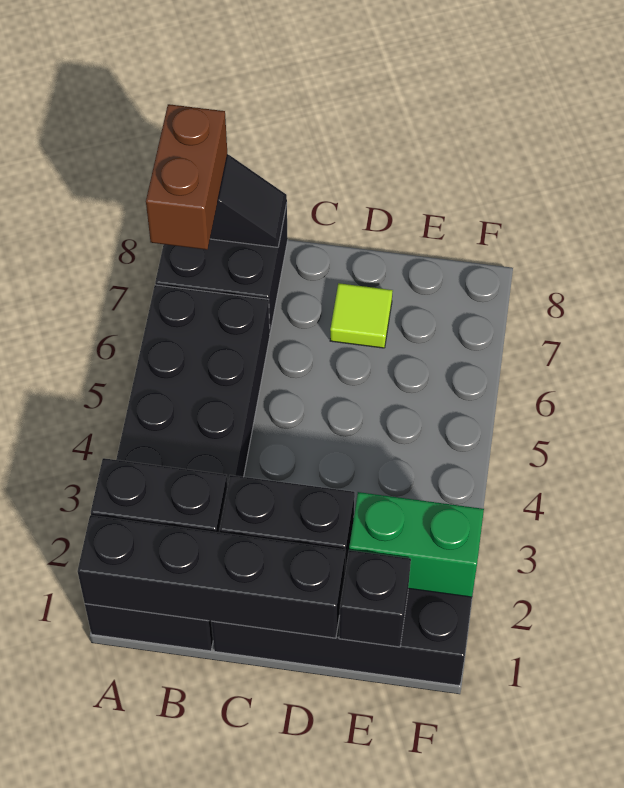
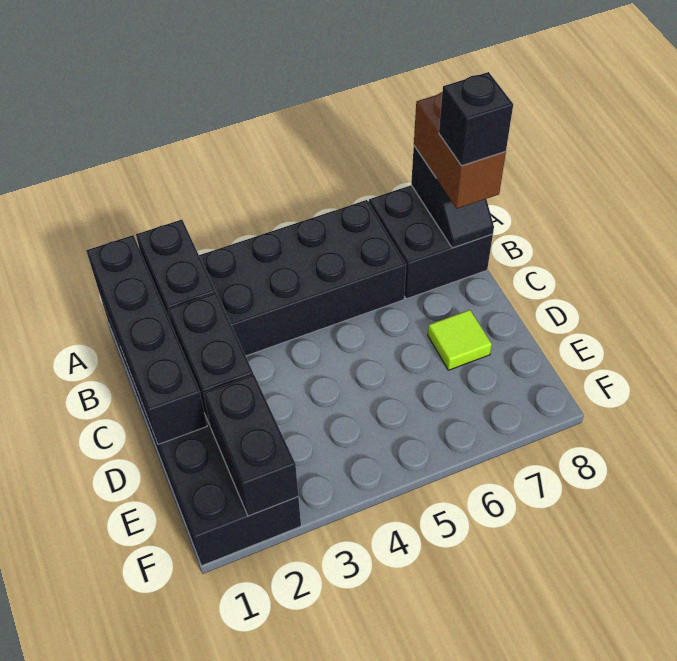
brown brick A7:A8 level 3 -> brown brick A8:B8 level 3
black brick E1 level 2 -> black brick B8 level 4
green brick E2:F2 level 2 -> black brick E2:F2 level 2

